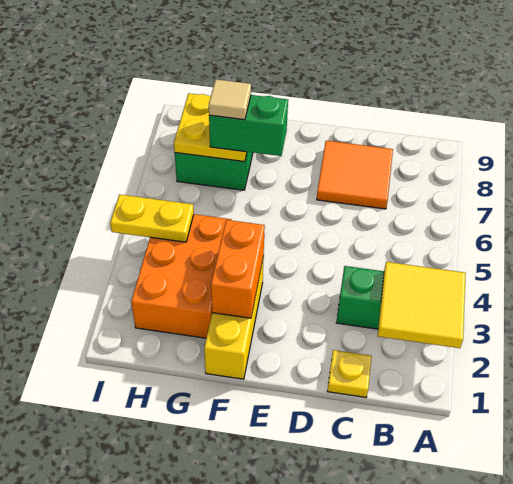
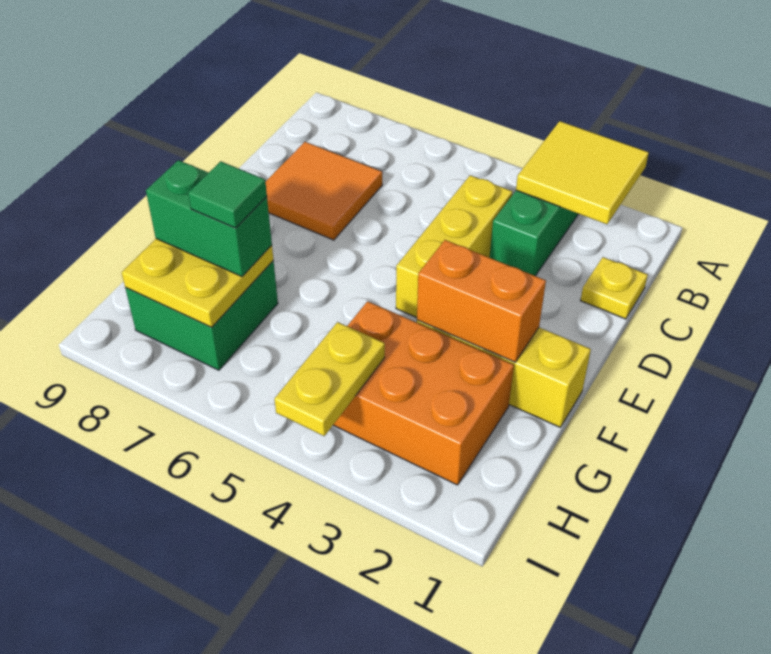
none -> yellow brick C4:E4 level 1
green brick F7:G7 level 3 -> green brick G7:G8 level 3
tan tile G7 level 4 -> green tile G7 level 4

